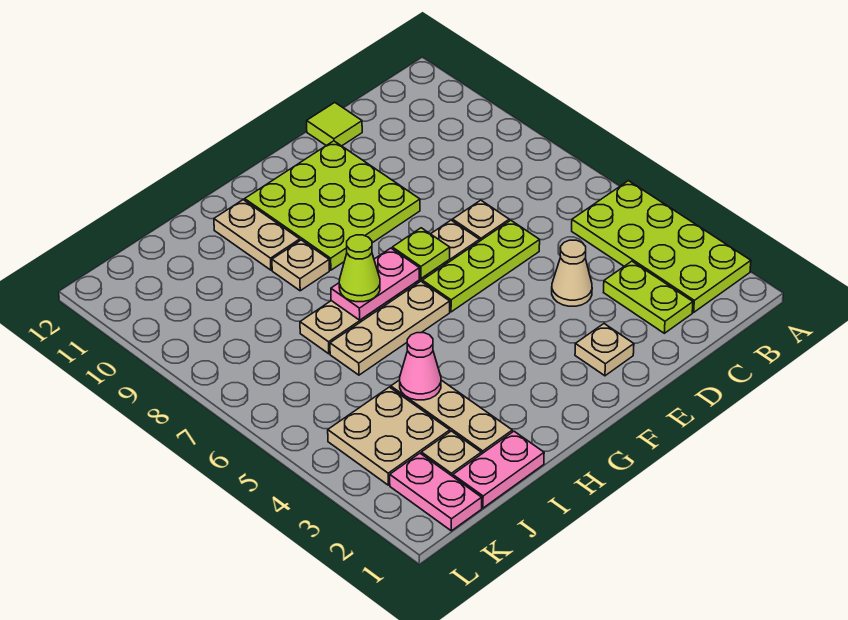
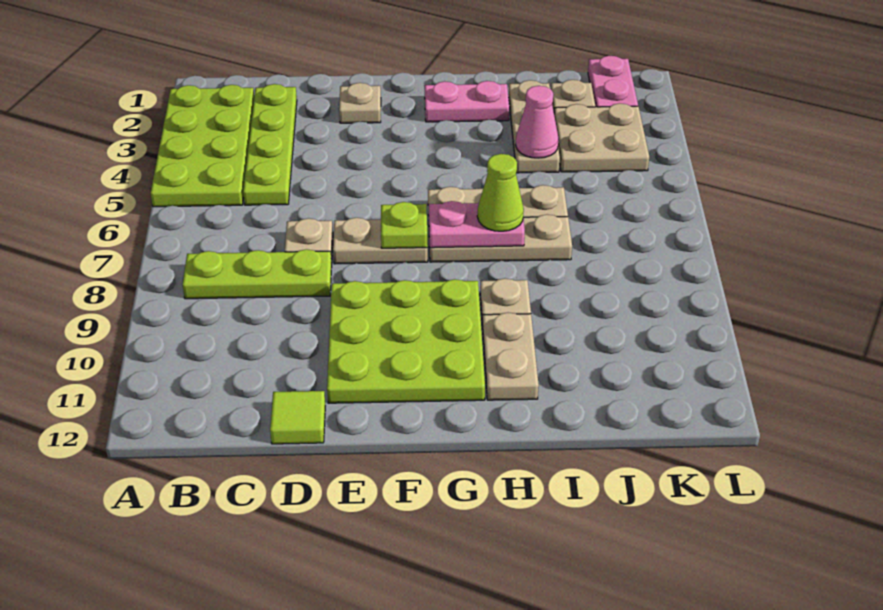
lime plate C2:C3 level 1 -> lime plate C2:C5 level 1
tan cone D4 level 1 -> none
lime plate D6:F6 level 1 -> lime plate B8:D8 level 1
pink plate I1:J1 level 1 -> pink plate G2:H2 level 1

